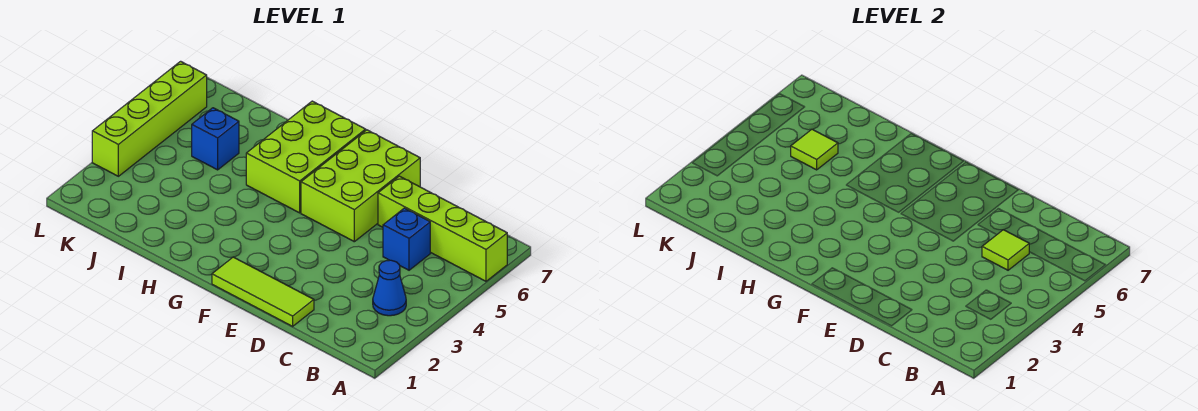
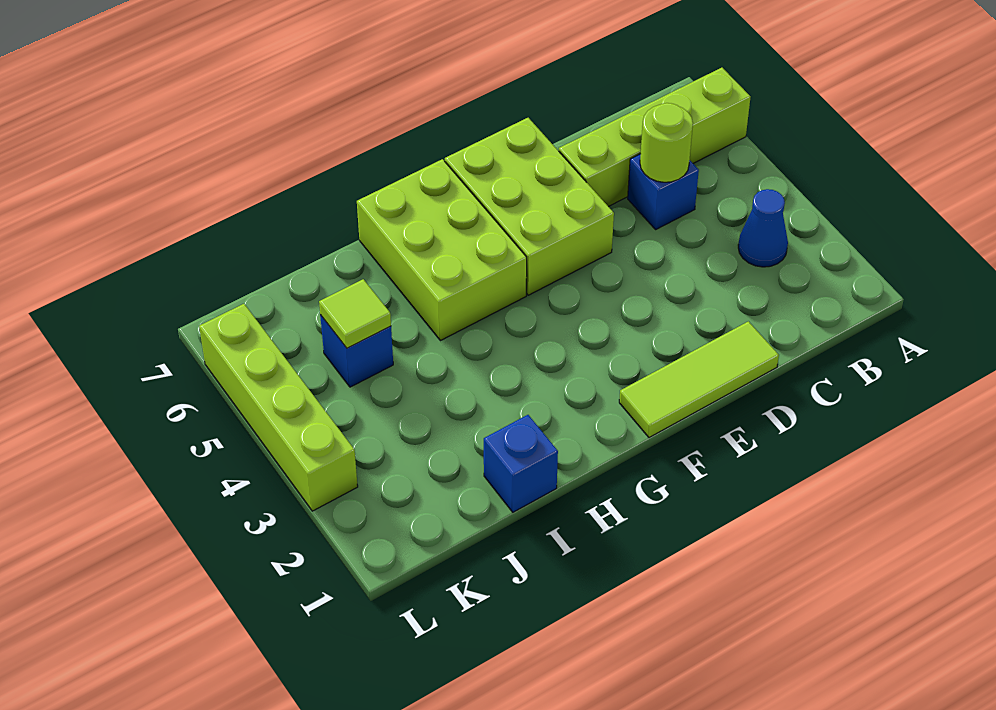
lime tile C5 level 2 -> lime round brick C5 level 2
none -> blue brick I1 level 1

